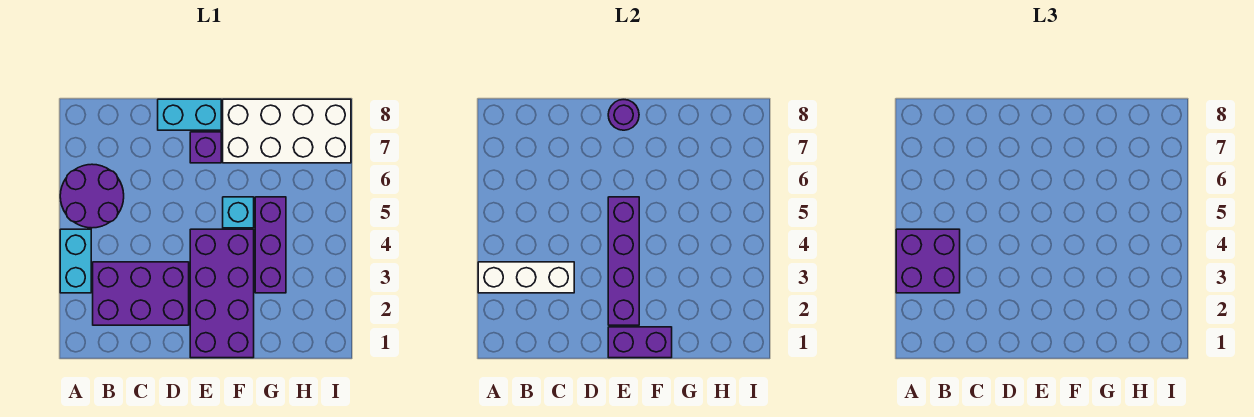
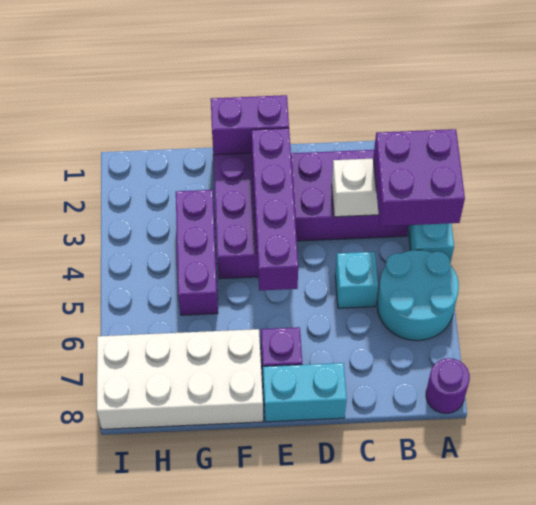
purple round brick A5:B6 level 1 -> cyan round brick A5:B6 level 1
purple round brick E8 level 2 -> purple round brick A8 level 1
cyan brick F5 level 1 -> cyan brick C5 level 1

